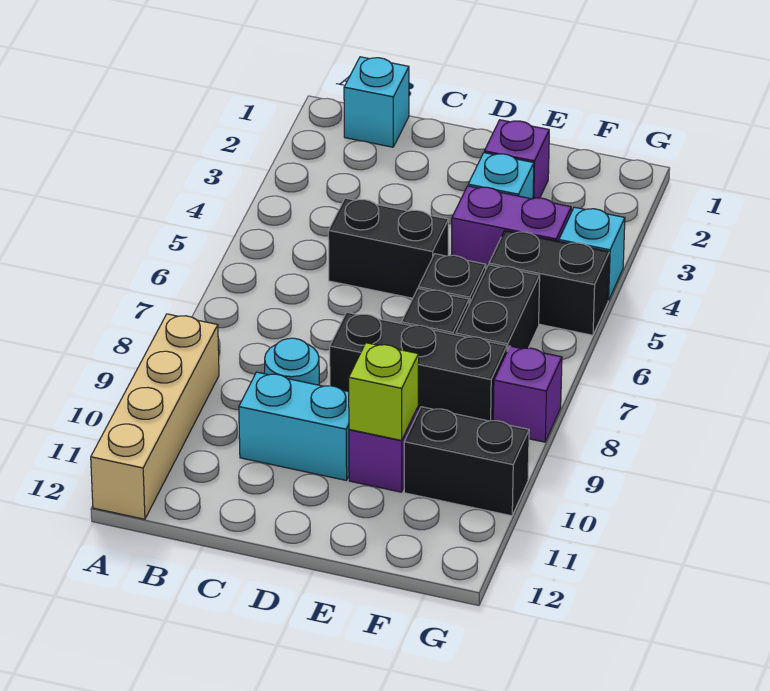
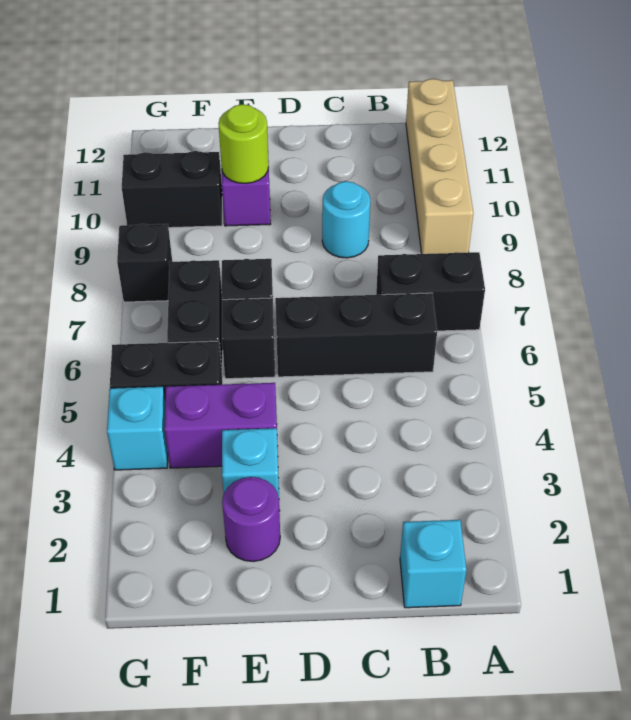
black brick C5:D5 level 1 -> black brick A7:B7 level 1
cyan brick C10:D10 level 1 -> none
black brick D8:F8 level 1 -> black brick B6:D6 level 1
purple brick E2 level 1 -> purple round brick E2 level 1
lime brick E10 level 2 -> lime round brick E10 level 2
purple brick G8 level 1 -> black brick G8 level 1

